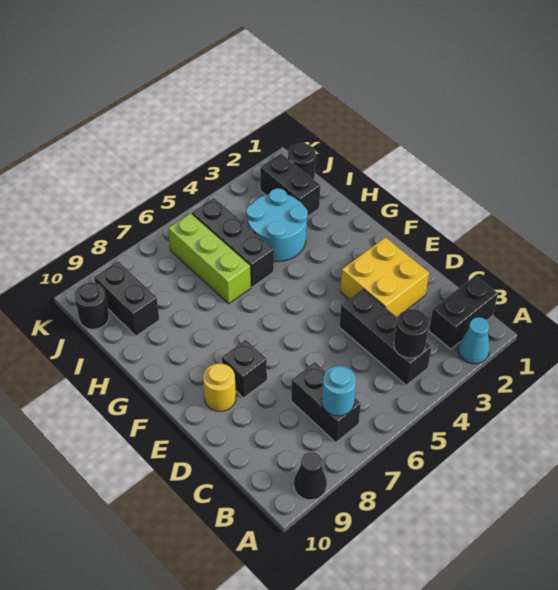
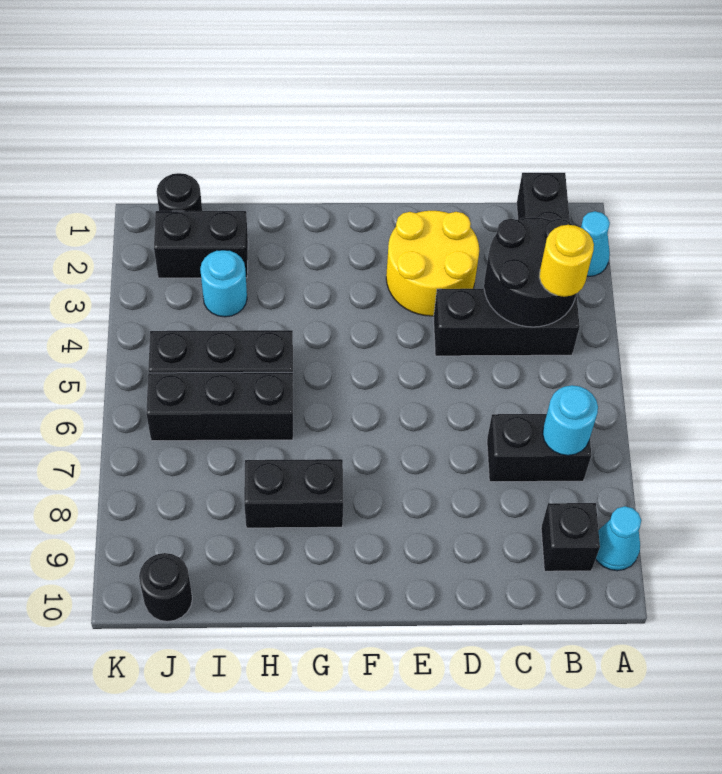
black cone A9 level 1 -> cyan cone A9 level 1
black round brick B4 level 2 -> black round brick B3:C4 level 2
yellow brick D2:E3 level 1 -> yellow round brick D2:E3 level 1
black brick E8 level 1 -> black brick B9 level 1
yellow round brick E9 level 1 -> yellow round brick B4 level 3
cyan round brick H3:I4 level 1 -> cyan round brick I3 level 1
lime brick H6:J6 level 1 -> black brick H6:J6 level 1
black brick I9:J9 level 1 -> black brick G8:H8 level 1

